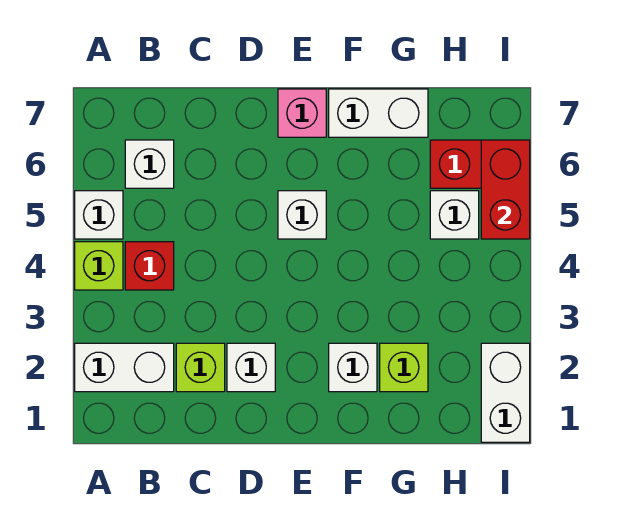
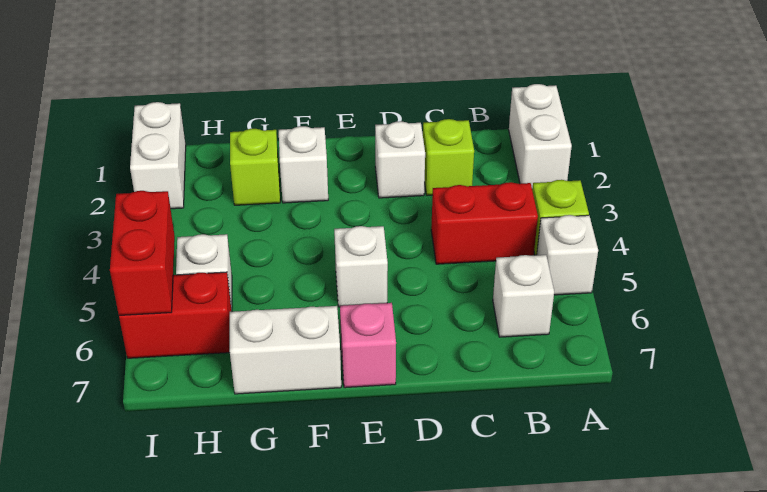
white brick A2:B2 level 1 -> white brick A1:A2 level 1
red brick B4 level 1 -> red brick B4:C4 level 1

